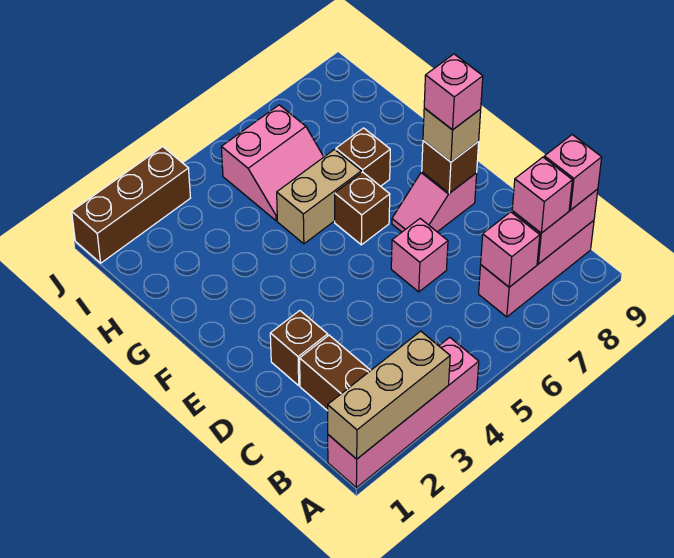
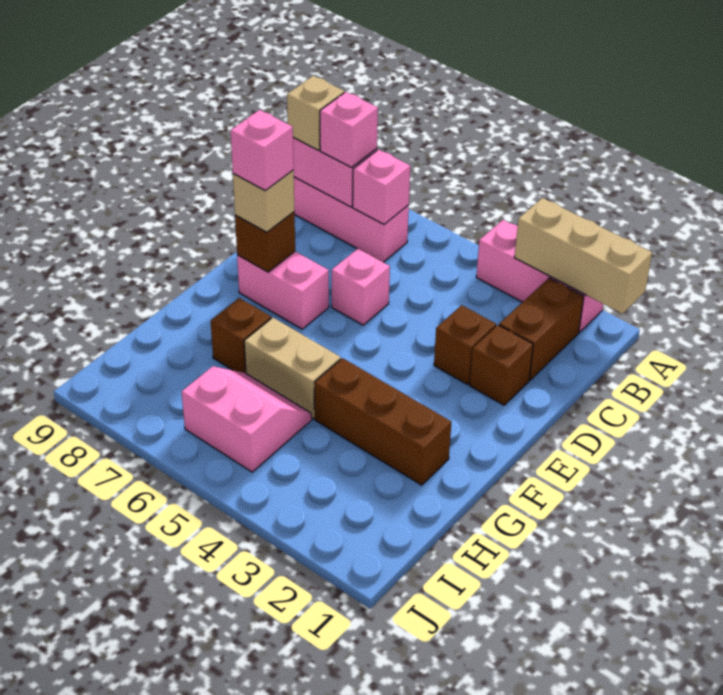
pink brick A1:A4 level 1 -> pink brick A2:A4 level 1
pink brick B9 level 3 -> tan brick B9 level 3
pink slope E7:E8 level 1 top 8 -> pink brick E7:E8 level 1
brown brick F6 level 1 -> brown brick D3 level 1
brown brick J1:J3 level 1 -> brown brick G2:G4 level 1

